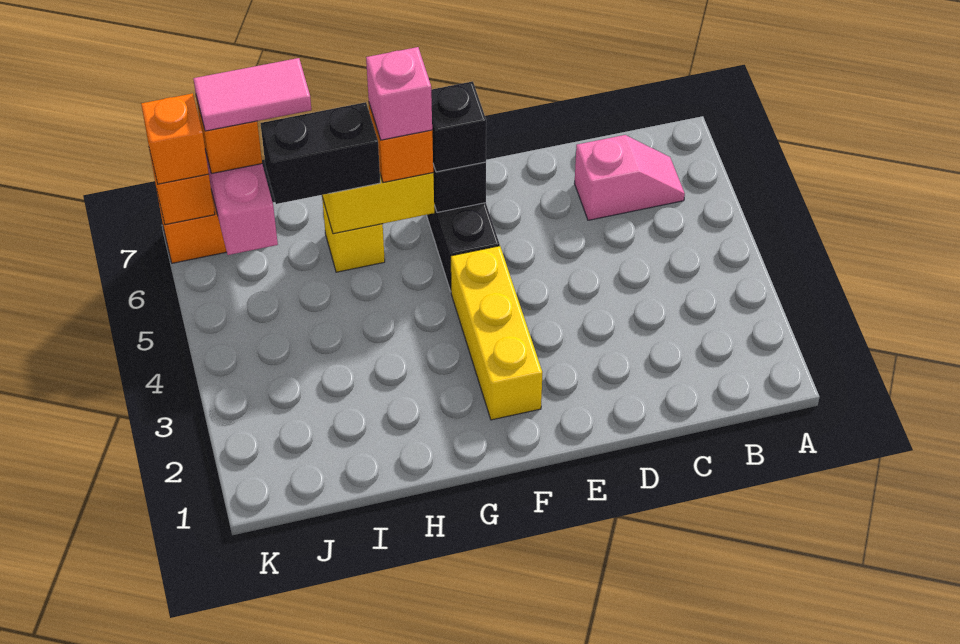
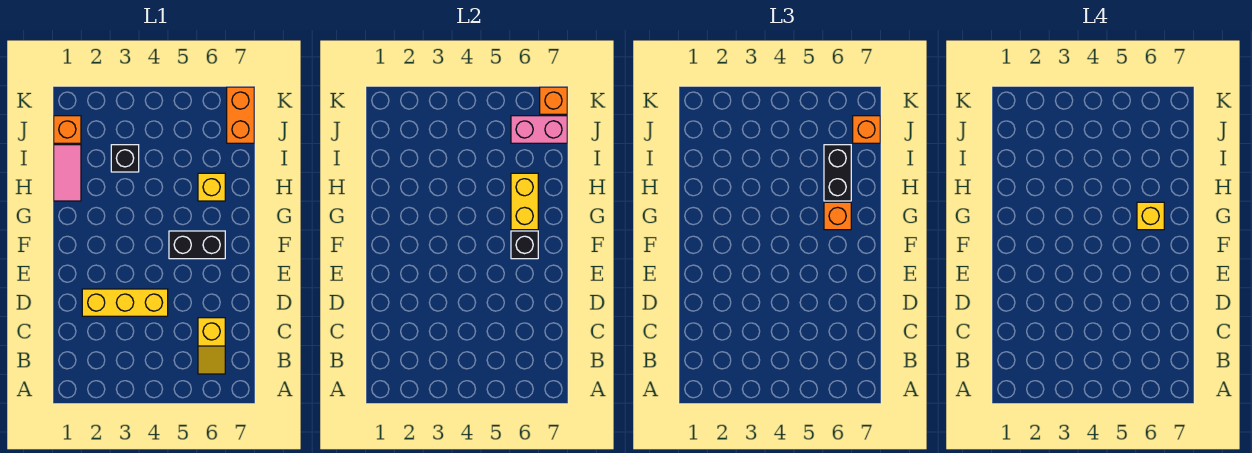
pink slope B6:C6 level 1 top C -> yellow slope B6:C6 level 1 top C
yellow brick F2:F4 level 1 -> yellow brick D2:D4 level 1
black brick F6 level 3 -> black brick I3 level 1
pink brick G6 level 4 -> yellow brick G6 level 4
pink tile I7:J7 level 4 -> pink tile H1:I1 level 1
orange brick K7 level 3 -> orange brick J1 level 1

